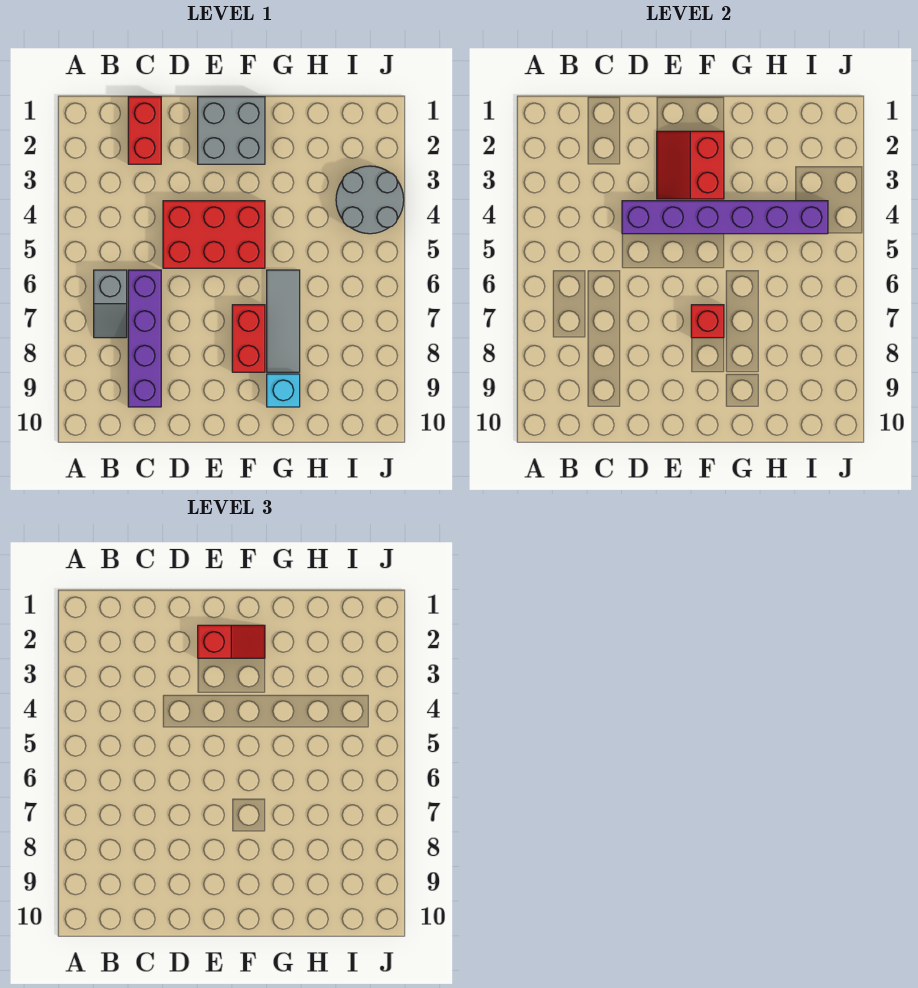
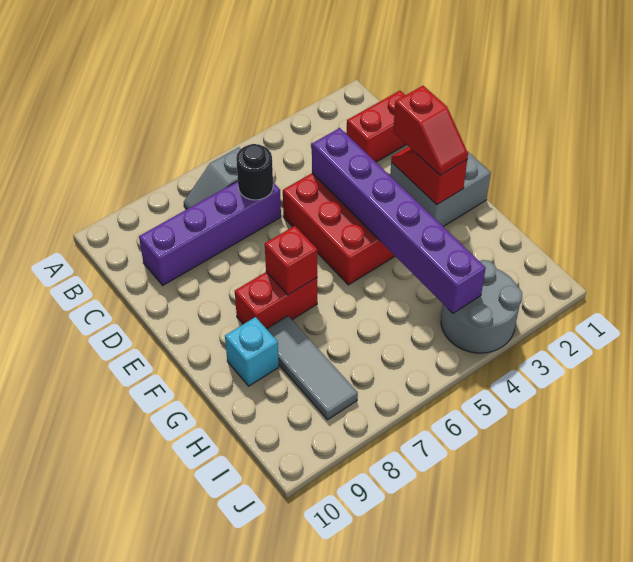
none -> black round brick C6 level 2
red slope E2:F3 level 2 top F -> red slope E2:F2 level 2 top F
grey tile G6:G8 level 1 -> grey tile G8:I8 level 1

